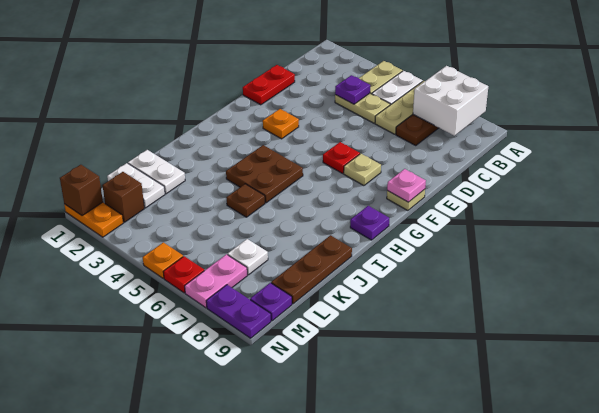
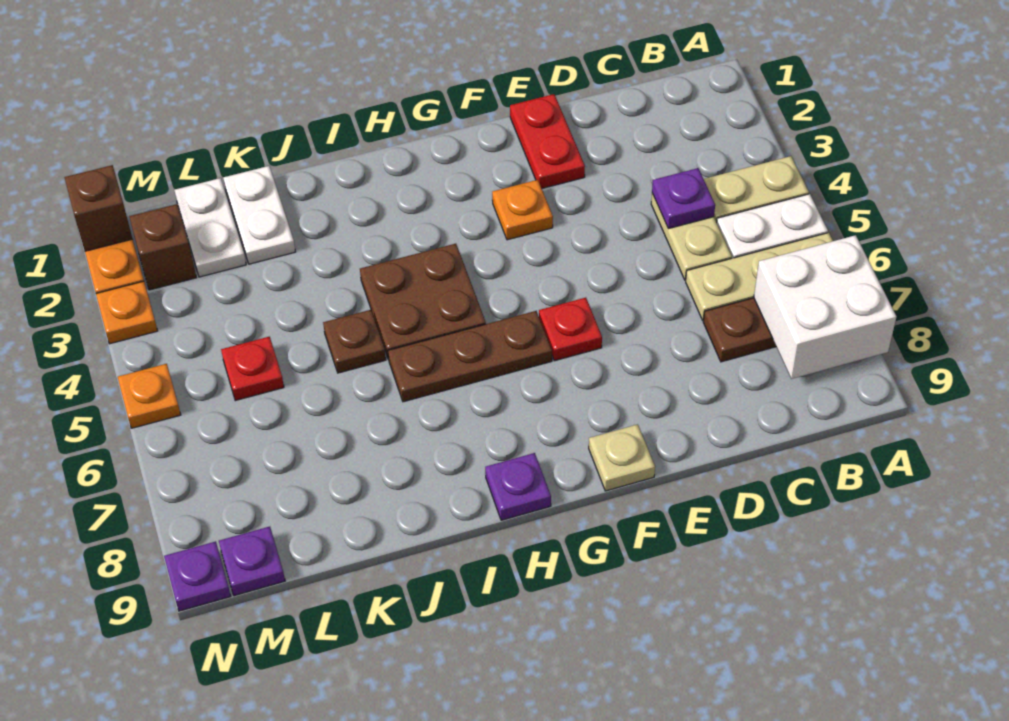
red plate D1:E1 level 1 -> red plate E1:E2 level 1
tan plate F7 level 1 -> none
pink plate F9 level 2 -> none
brown plate J9:L9 level 1 -> brown plate G6:I6 level 1
white plate L7 level 1 -> none
pink plate M7:N7 level 1 -> none
none -> orange plate N3 level 1
red plate N6 level 1 -> red plate L5 level 1
purple plate N8:N9 level 1 -> purple plate N9 level 1

